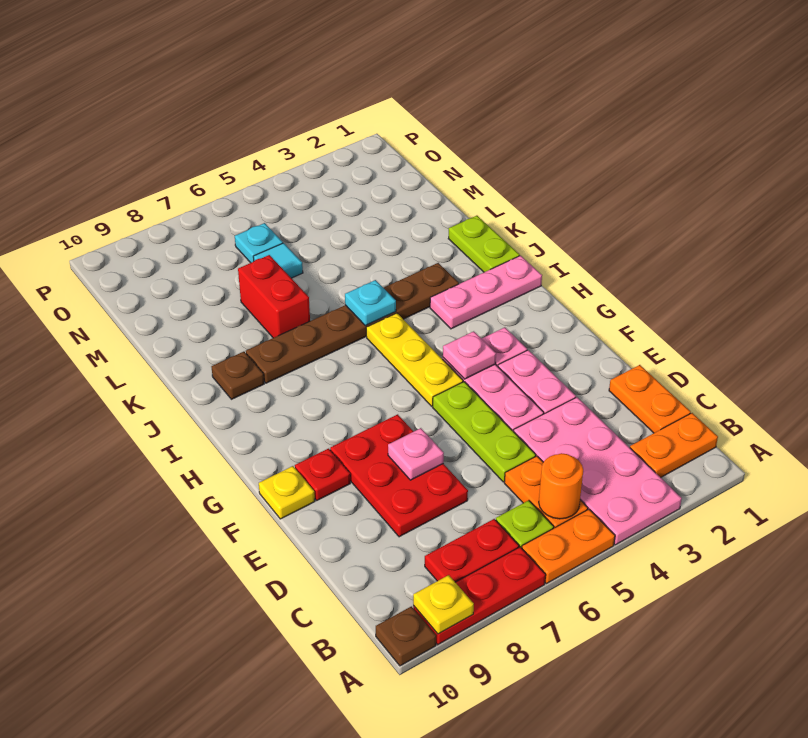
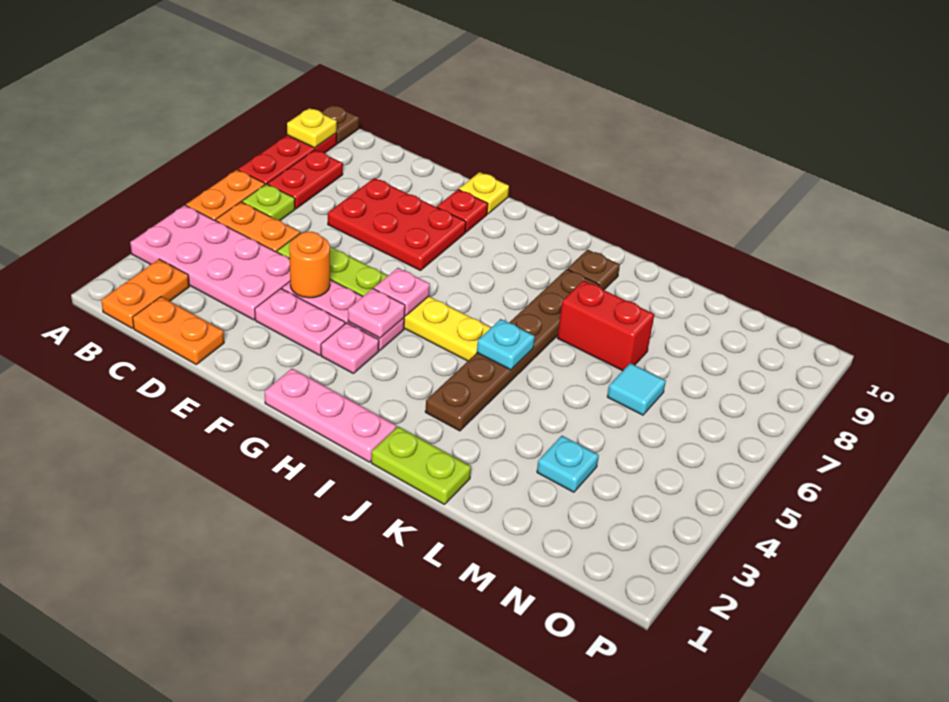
orange round brick B5 level 2 -> orange round brick E4 level 2
pink plate E7 level 2 -> pink plate G5 level 2
pink plate I1:I3 level 1 -> pink plate G1:I1 level 1
cyan plate N6 level 1 -> cyan plate M3 level 1

